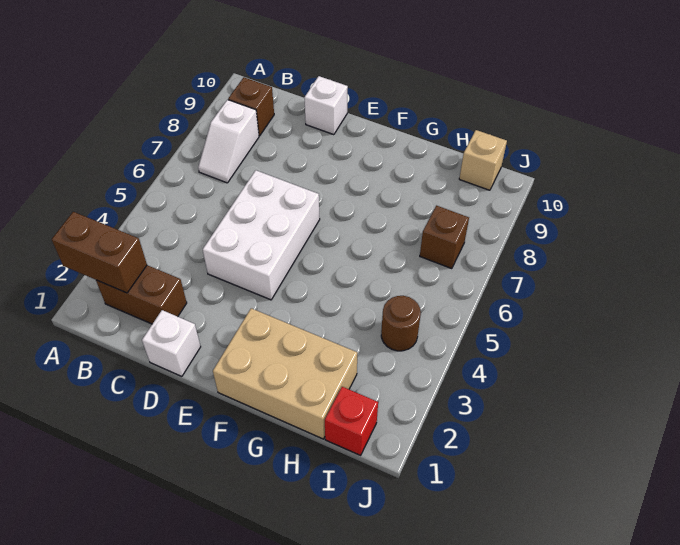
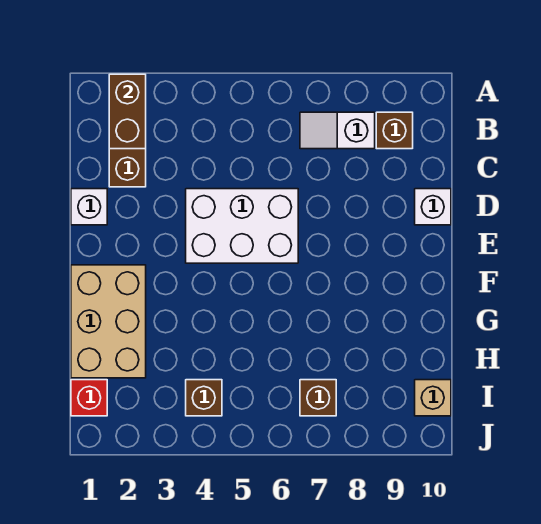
brown round brick I4 level 1 -> brown brick I4 level 1

